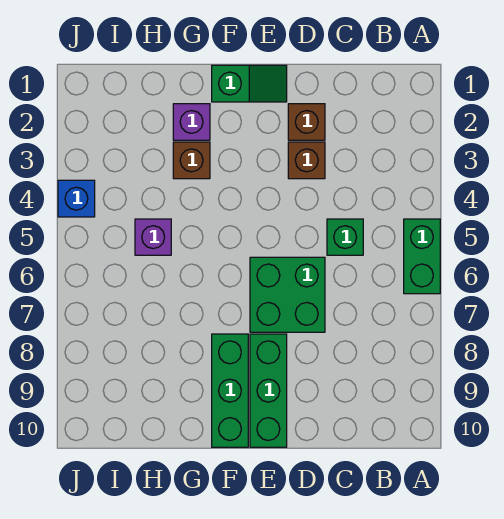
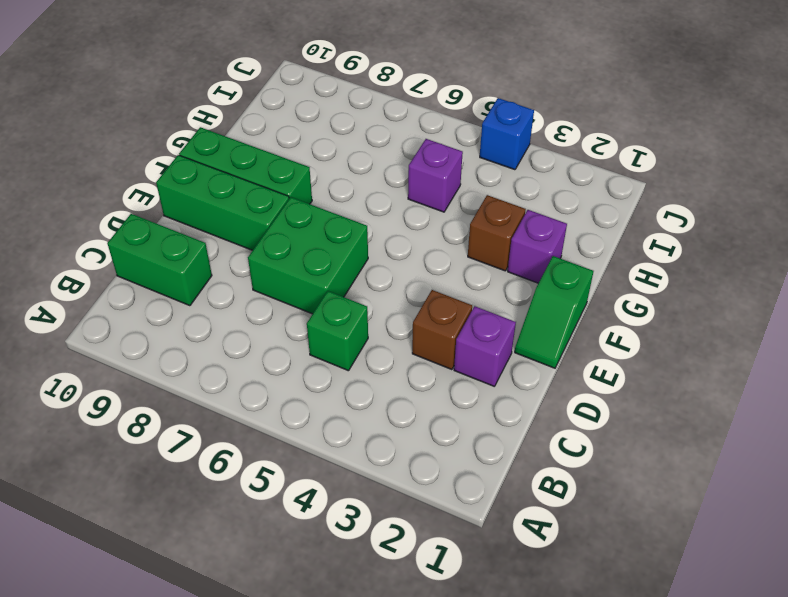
green brick A5:A6 level 1 -> green brick C9:C10 level 1
brown brick D2 level 1 -> purple brick D2 level 1

